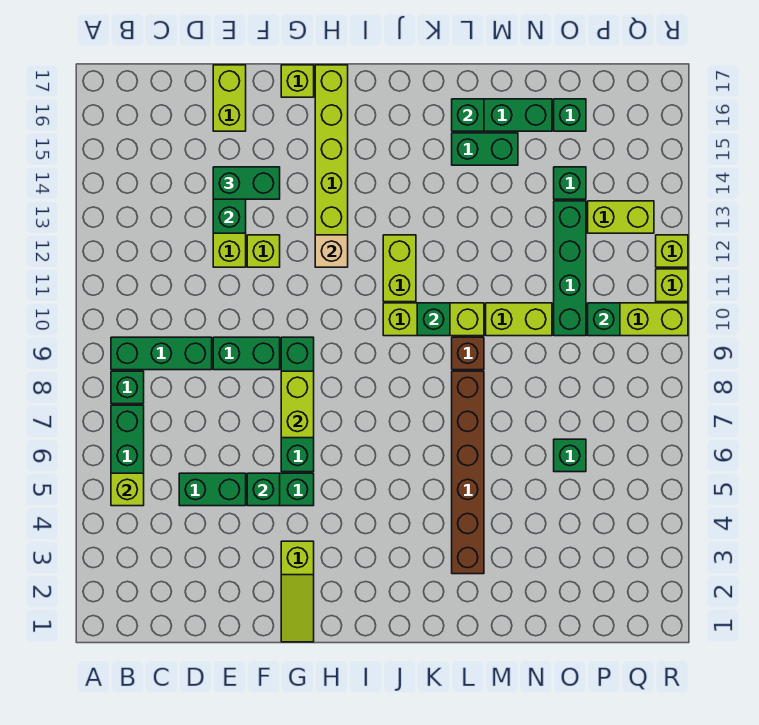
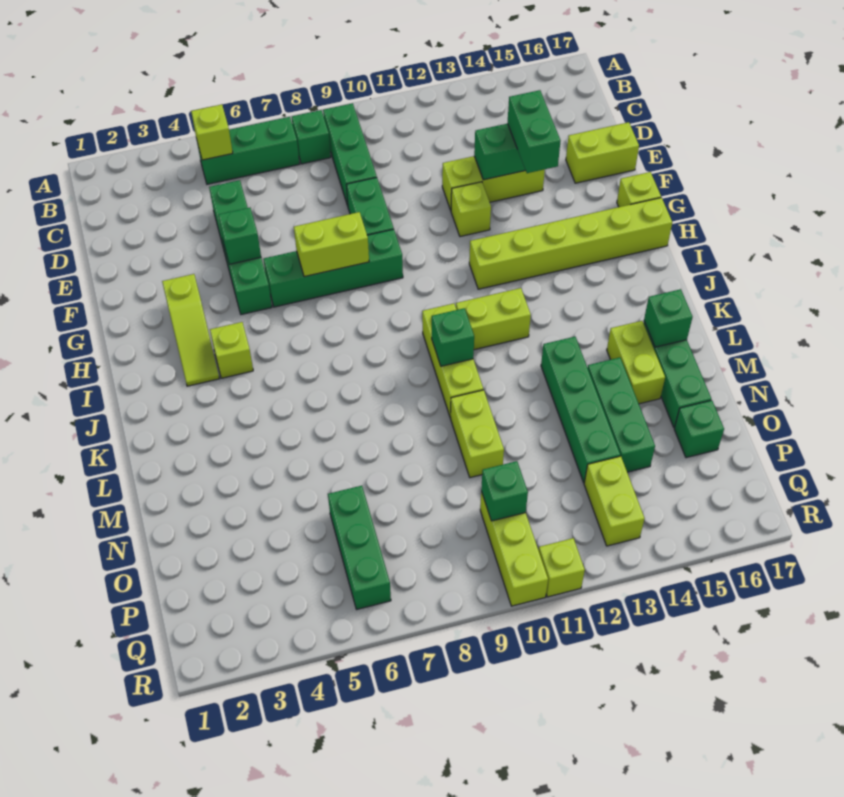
lime slope G1:G3 level 1 top 3 -> lime slope G3:I3 level 1 top G
tan brick H12 level 2 -> none
brown brick L3:L8 level 1 -> none
brown brick L9 level 1 -> none
green brick L15:M15 level 1 -> lime brick L15:M15 level 1
green brick O6 level 1 -> green brick O6:Q6 level 1
green brick O10:O13 level 1 -> green brick L13:O13 level 1
green brick O14 level 1 -> green brick M14:O14 level 1
lime brick R12 level 1 -> lime brick I4 level 1

